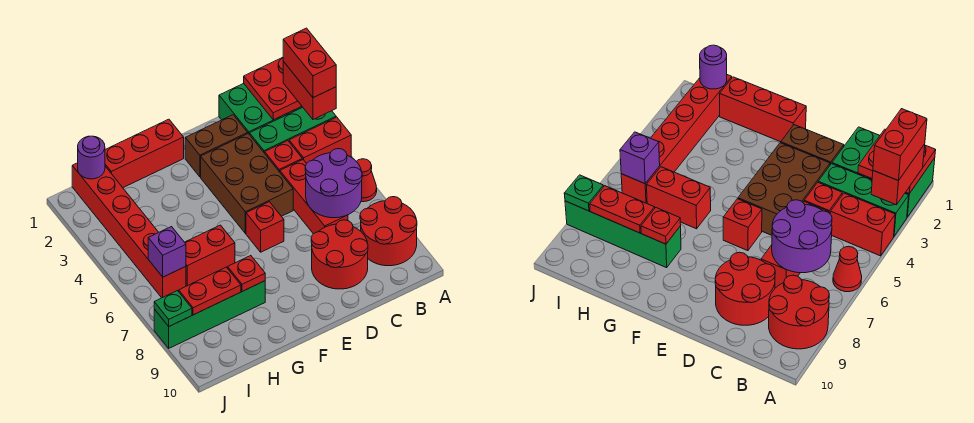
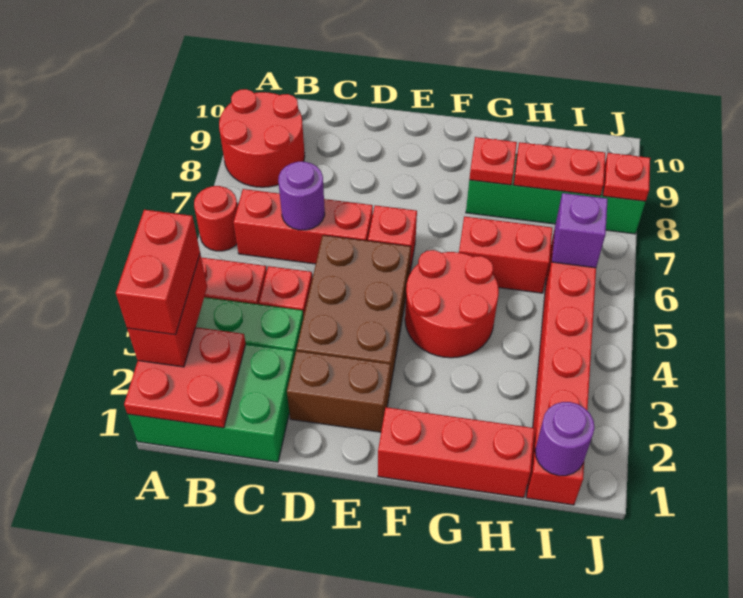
red cone A6 level 1 -> red round brick A6 level 1
purple round brick B6:C7 level 2 -> purple round brick C6 level 2
red brick C5:C7 level 1 -> red brick B6:D6 level 1
red round brick C8:D9 level 1 -> red round brick F4:G5 level 1
green plate J8 level 2 -> red plate J8 level 2

